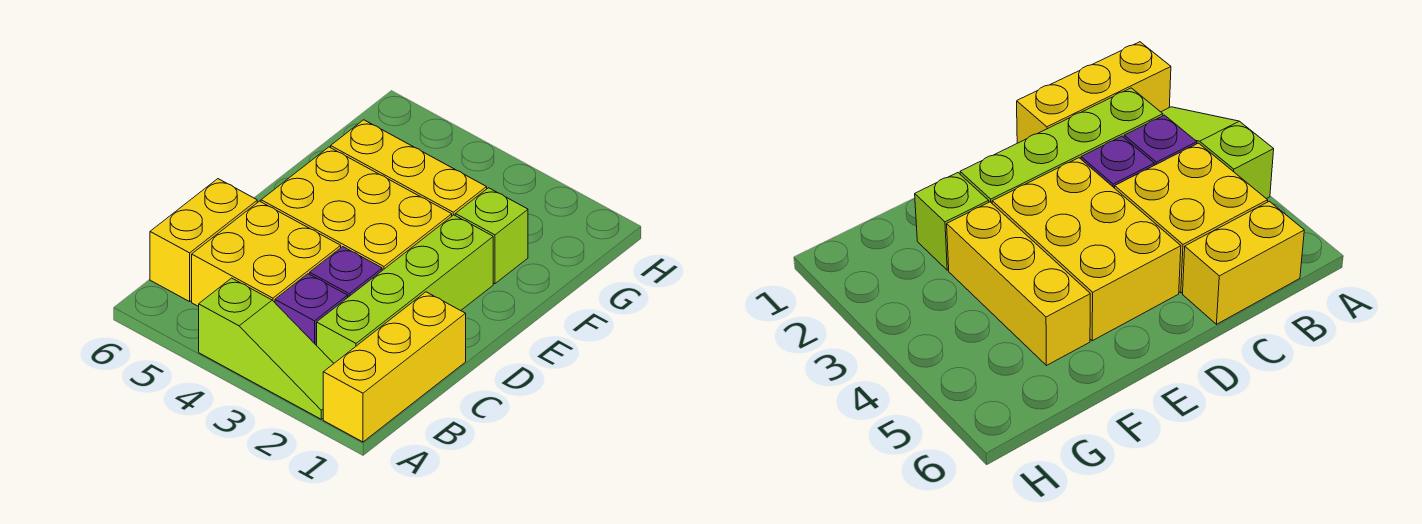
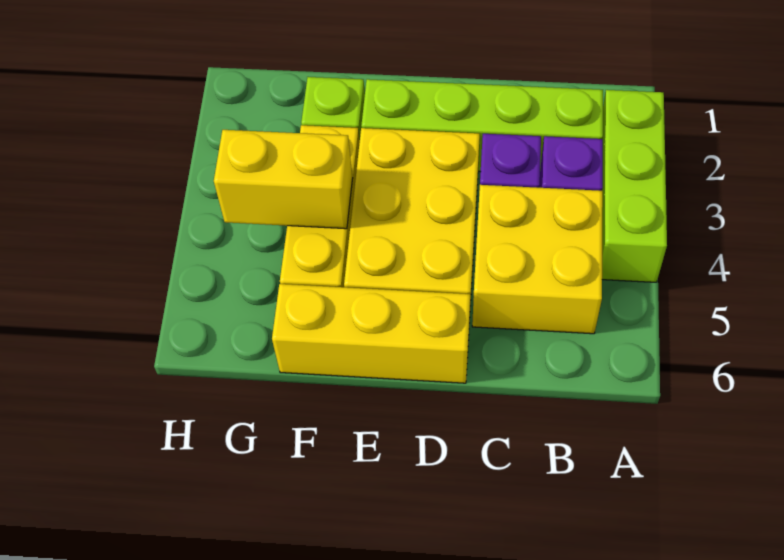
yellow brick A1:C1 level 1 -> yellow brick D6:F6 level 1
lime slope A2:A4 level 1 top 4 -> lime brick A2:A4 level 1
yellow brick B6:C6 level 1 -> yellow brick F4:G4 level 2

